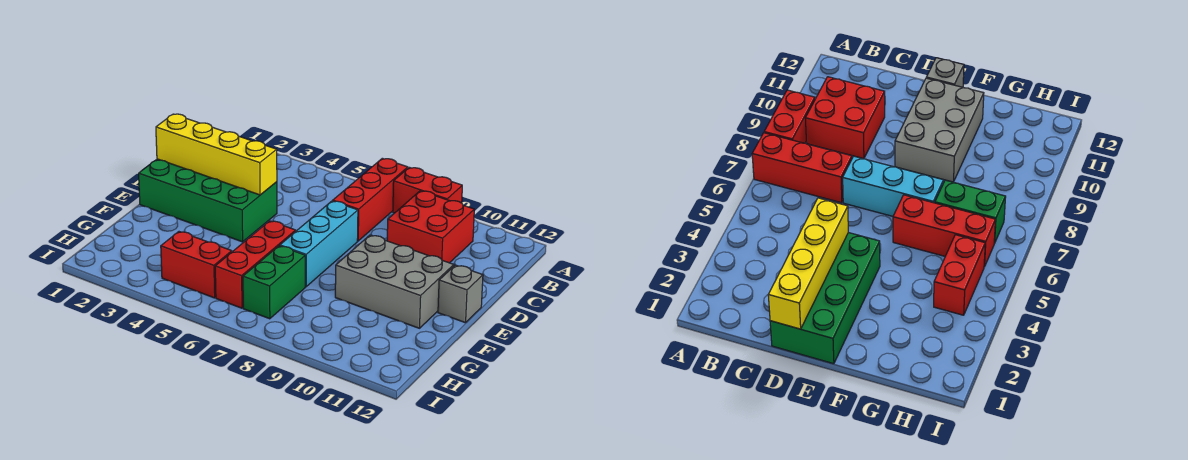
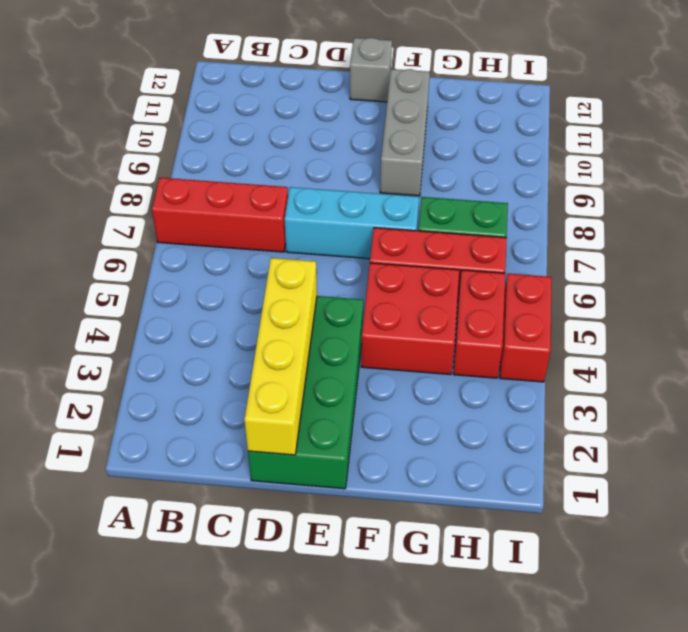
red brick A8:A9 level 1 -> red brick I4:I5 level 1
red brick B9:C10 level 1 -> red brick F4:G5 level 1
grey brick E9:F11 level 1 -> grey brick F9:F11 level 1

